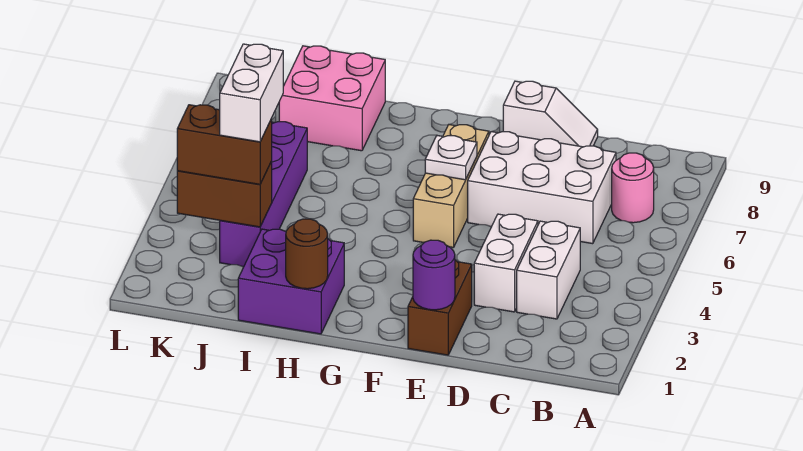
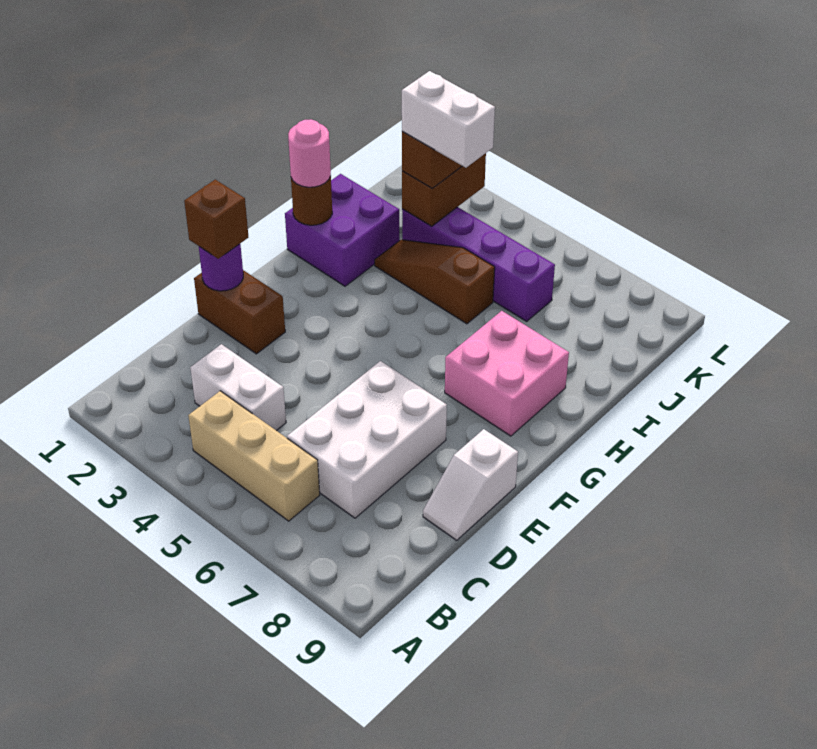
pink round brick B7 level 1 -> pink round brick H1 level 3
white brick D3:D4 level 1 -> none
none -> brown brick E1 level 3
tan brick F5:F7 level 1 -> tan brick B4:B6 level 1
white plate F6 level 2 -> none
none -> brown slope I3:I5 level 1 top 5
pink brick I8:J9 level 1 -> pink brick G7:H8 level 1

